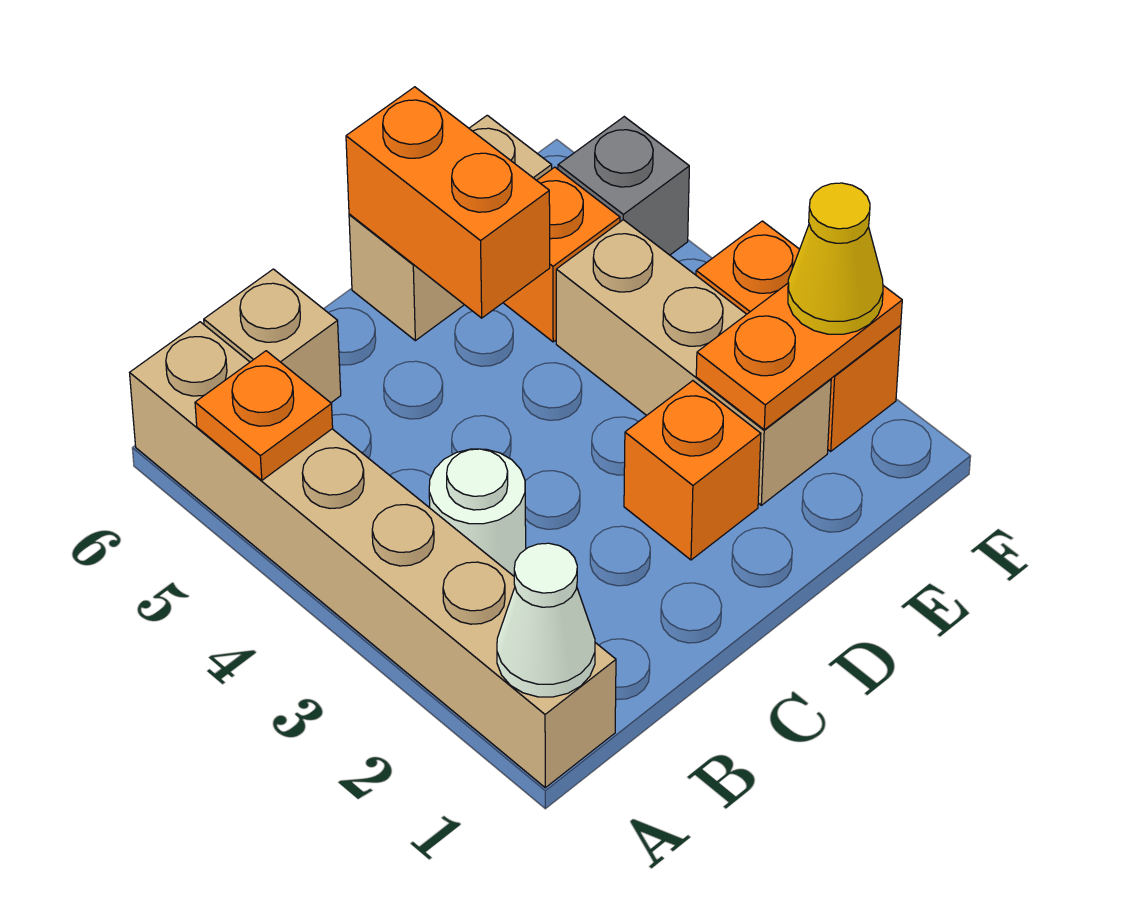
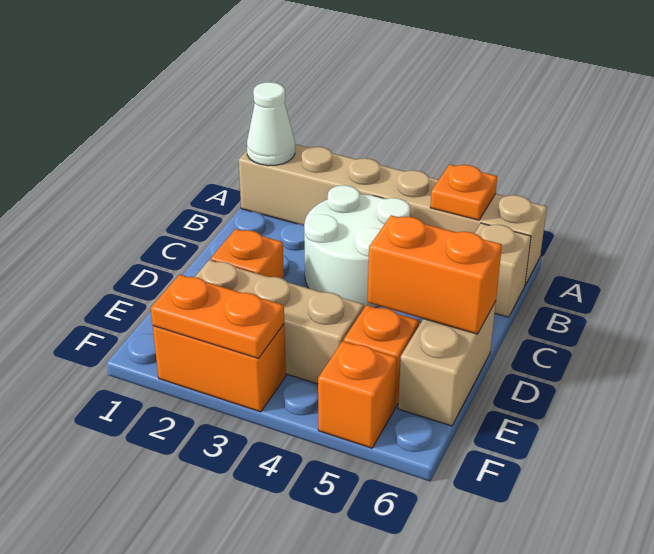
white round brick B3 level 1 -> white round brick B3:C4 level 1
orange plate E2:F2 level 2 -> orange plate F2:F3 level 2
yellow cone F2 level 3 -> none
grey brick F5 level 1 -> orange brick F5 level 1

